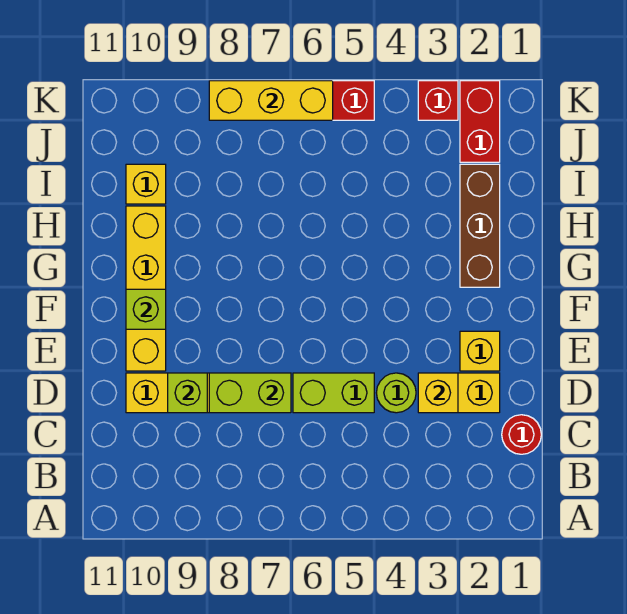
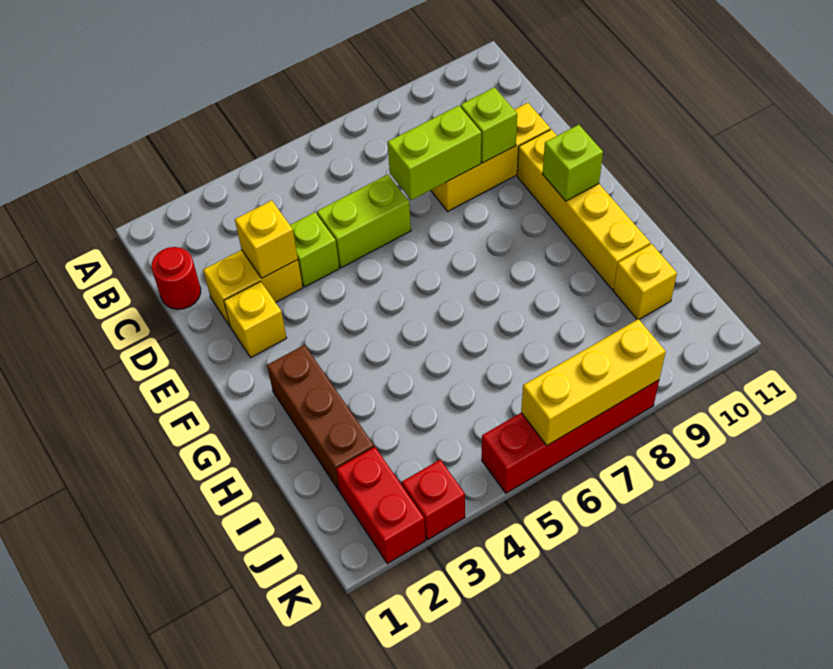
lime round brick D4 level 1 -> lime brick D4 level 1

